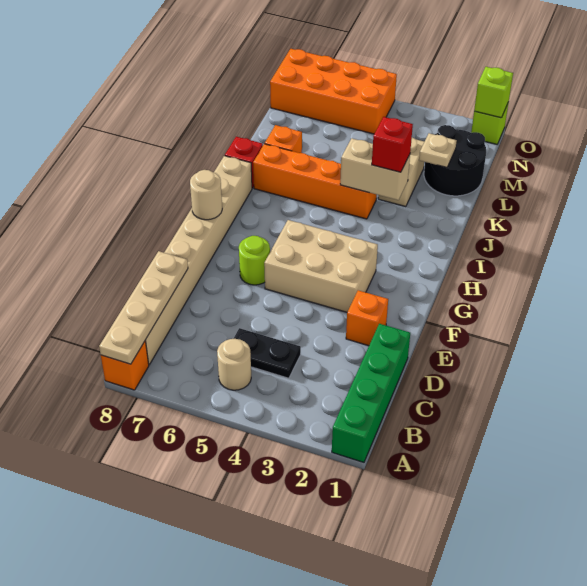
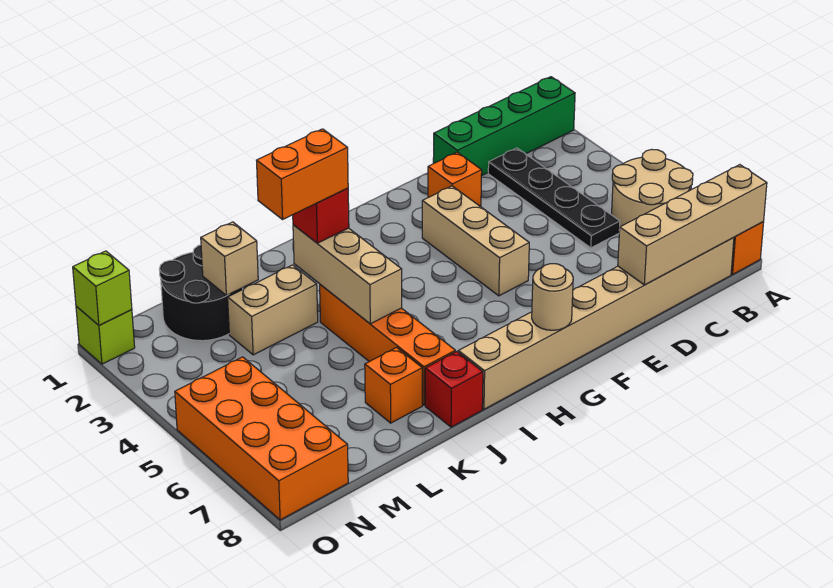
tan plate A8:D8 level 2 -> tan brick A8:D8 level 2
tan round brick B5 level 1 -> tan round brick A5:B6 level 1
black plate C4:C5 level 1 -> black plate C2:C5 level 1
tan brick F3:G5 level 1 -> tan brick F3:F5 level 1
lime round brick F6 level 1 -> none
tan brick J3:J4 level 2 -> tan brick J3:J5 level 2
none -> orange brick J3:K3 level 4
tan plate L2 level 2 -> tan brick L2 level 2

